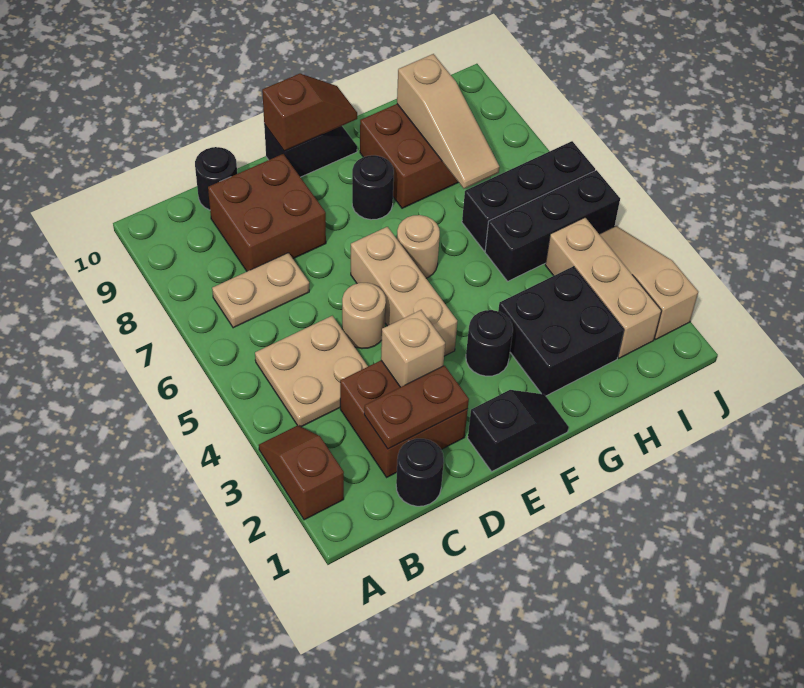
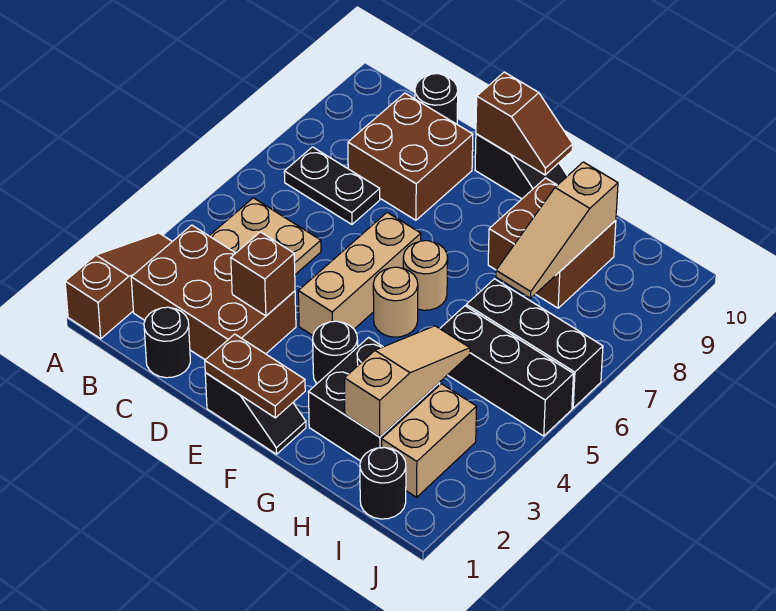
brown slope A2:A3 level 1 top 2 -> brown slope A1:A3 level 1 top 1
tan plate B7:C7 level 1 -> black plate B7:C7 level 1
brown brick C2:D3 level 1 -> brown brick B2:D3 level 1
brown plate C2:D2 level 2 -> brown plate E1:F1 level 2
tan brick D3 level 2 -> brown brick D3 level 2
tan round brick D5 level 1 -> tan round brick F5 level 1
black round brick F8 level 1 -> black round brick I1 level 1
tan brick I2:I4 level 1 -> tan brick I2:I3 level 1
tan slope J2:J4 level 1 top 2 -> tan slope H2:H4 level 2 top 2

